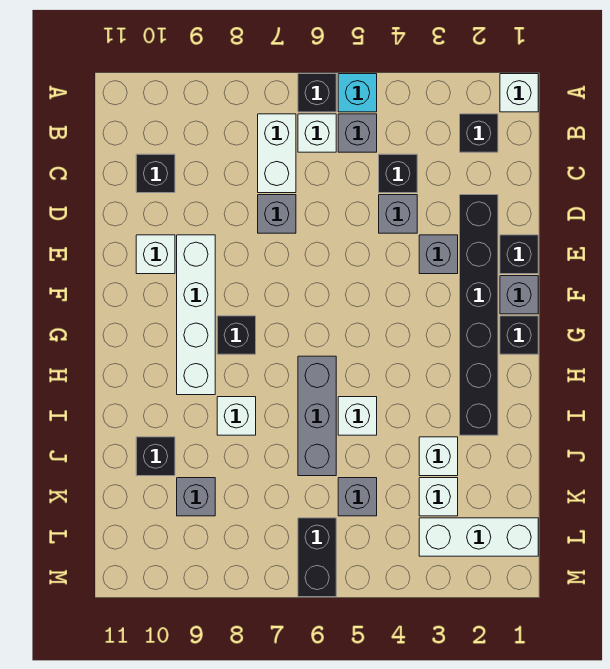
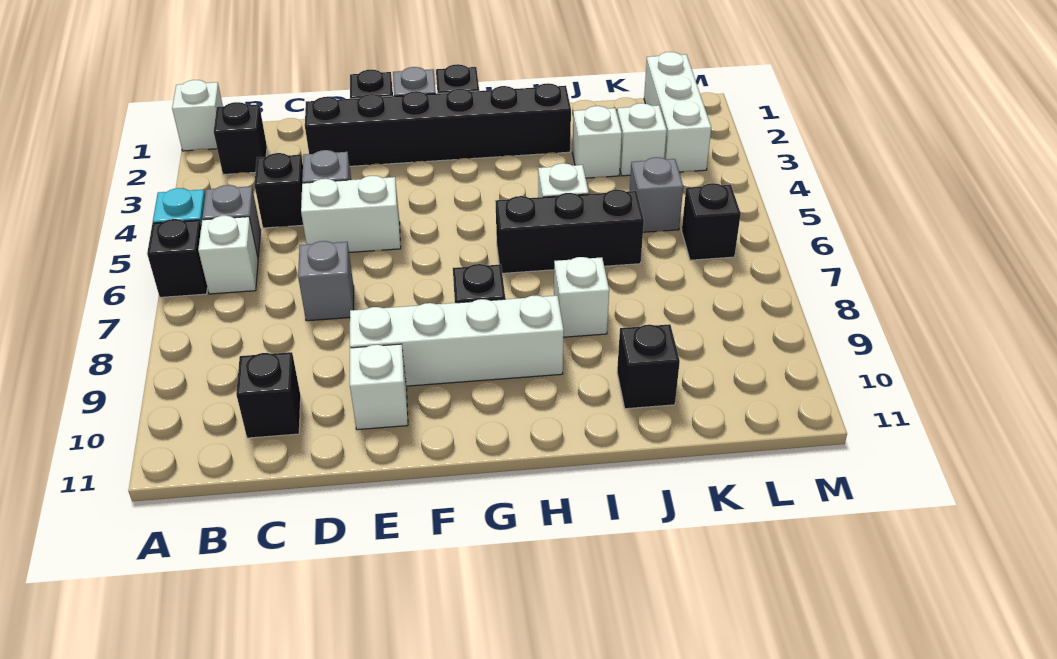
white brick B7:C7 level 1 -> white brick D5:E5 level 1
grey brick E3 level 1 -> none
grey brick H6:J6 level 1 -> black brick H6:J6 level 1
grey brick K9 level 1 -> none
black brick L6:M6 level 1 -> black brick L6 level 1

